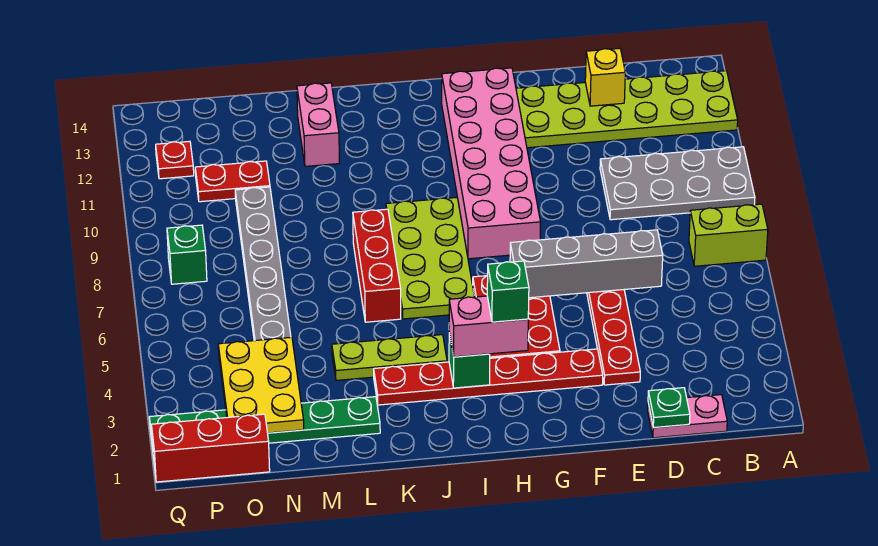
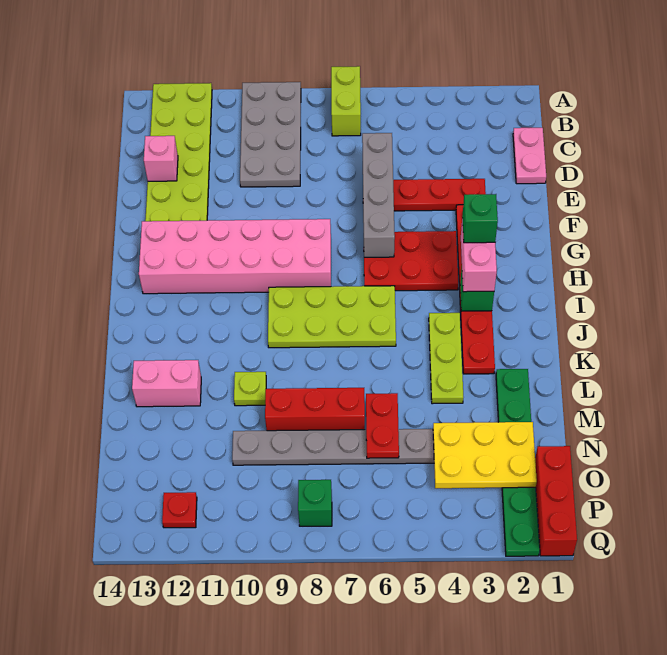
green plate D1 level 2 -> none
yellow brick D13 level 2 -> pink brick D13 level 2
red brick K6:K8 level 1 -> red brick M7:M9 level 1
none -> lime plate L10 level 1
red plate N11:O11 level 1 -> red plate M6:N6 level 2

